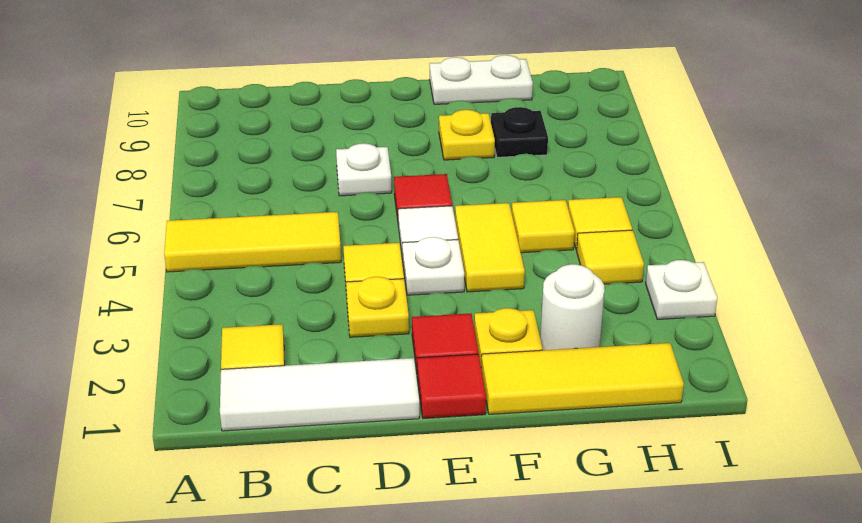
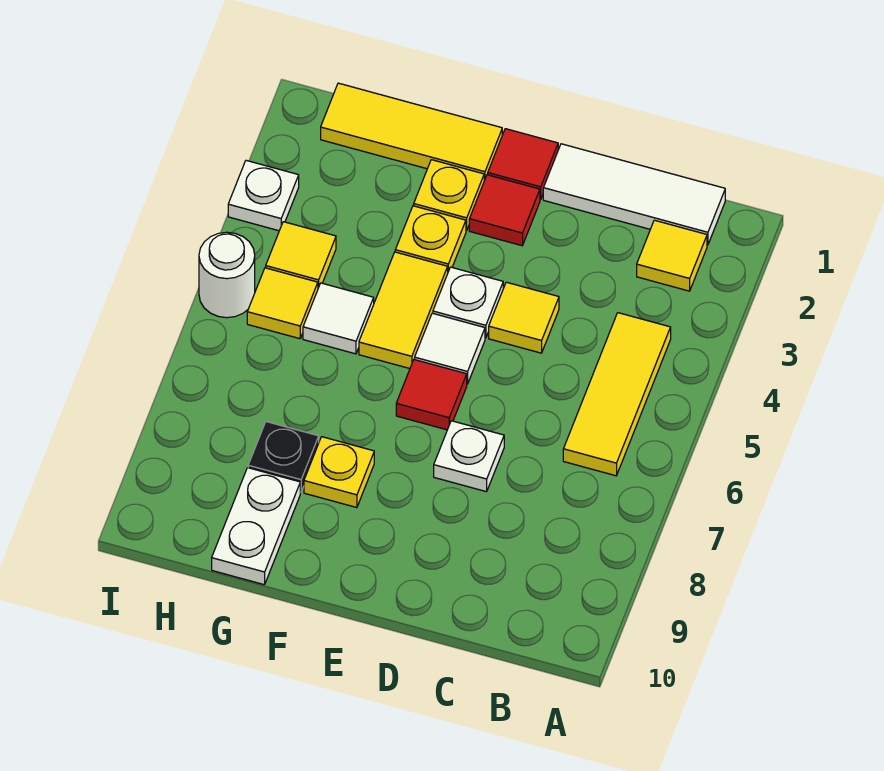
yellow tile A5:C5 level 1 -> yellow tile B4:B6 level 1
yellow plate D3 level 1 -> yellow plate F3 level 1
white plate F10:G10 level 1 -> white plate G9:G10 level 1
white round brick G2 level 1 -> white round brick I5 level 1
yellow tile G5 level 1 -> white tile G5 level 1

